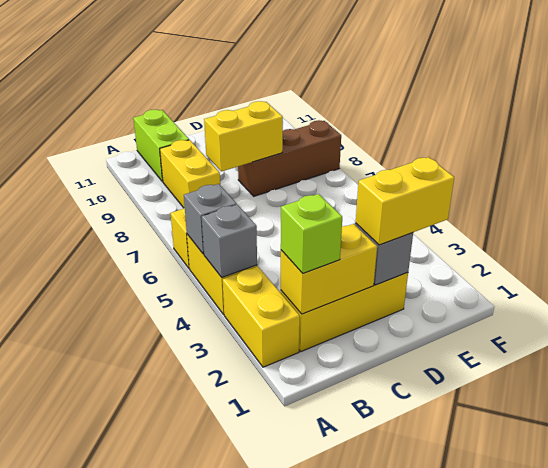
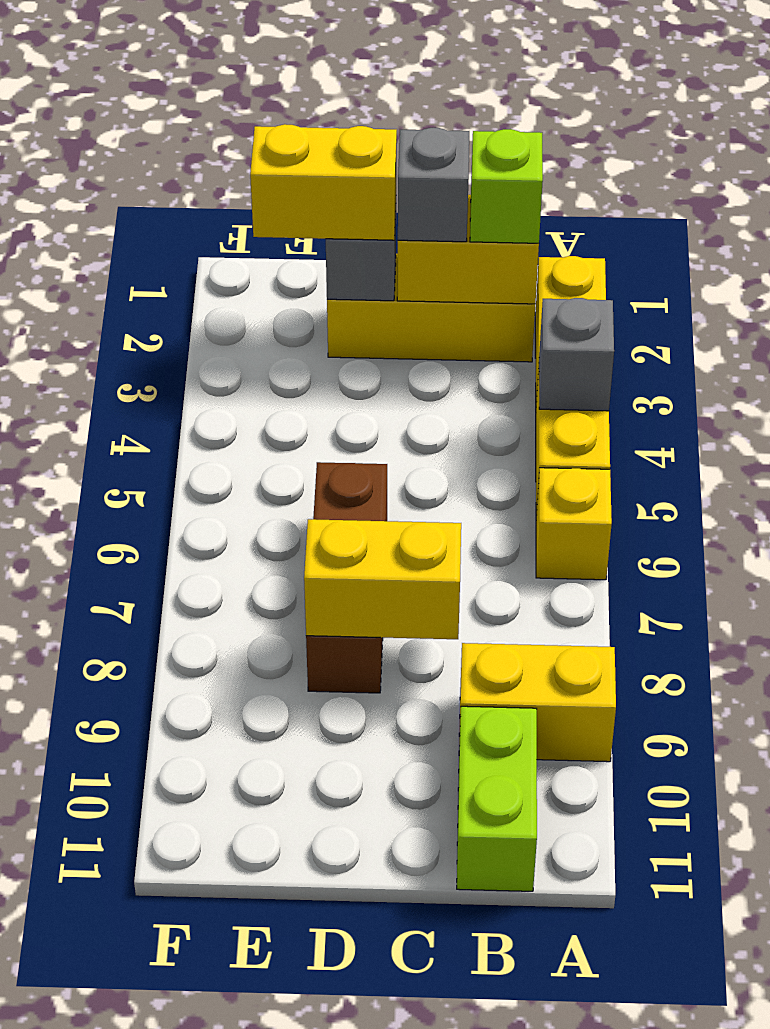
grey brick A5 level 2 -> grey brick C2 level 3
yellow brick B8:B9 level 1 -> yellow brick A9:B9 level 1
brown brick D8:F8 level 1 -> brown brick D6:D8 level 1

